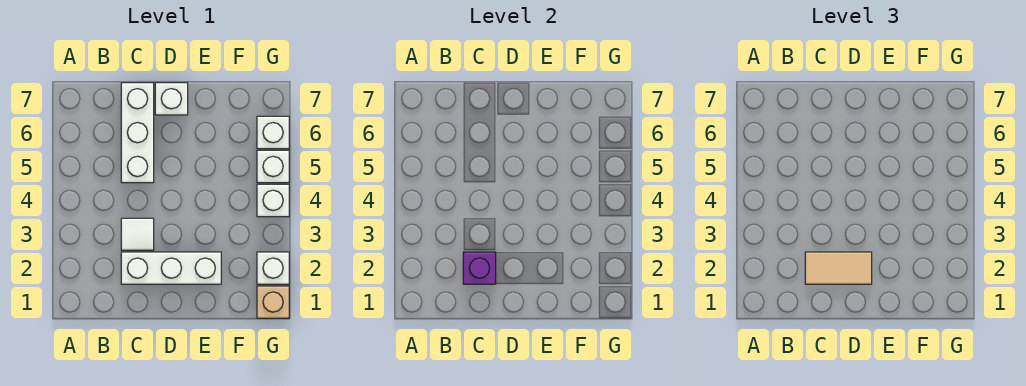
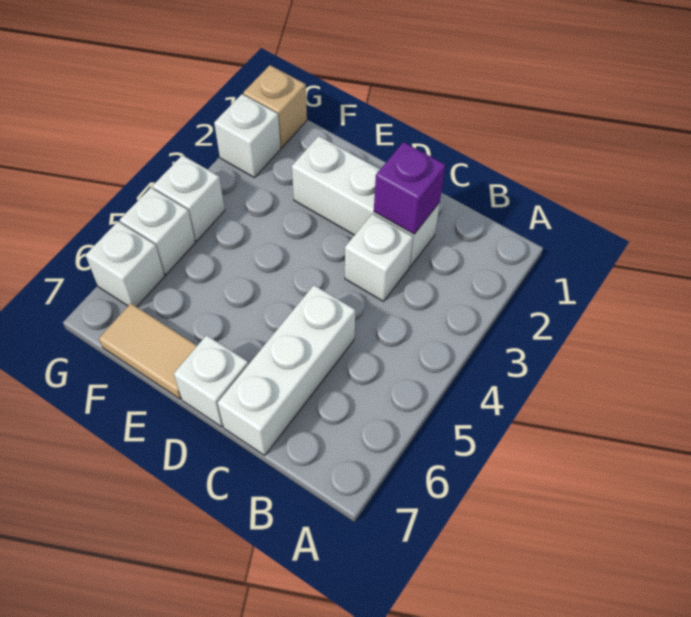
tan tile C2:D2 level 3 -> tan tile E7:F7 level 1
white tile C3 level 1 -> white brick C3 level 1

